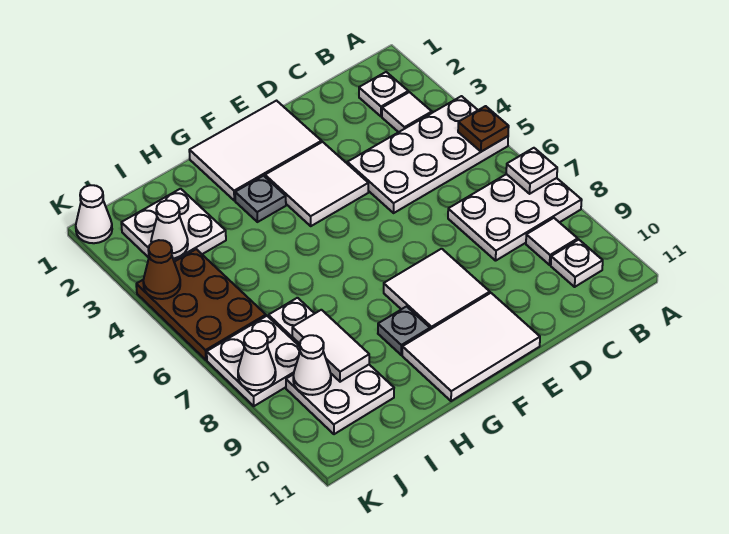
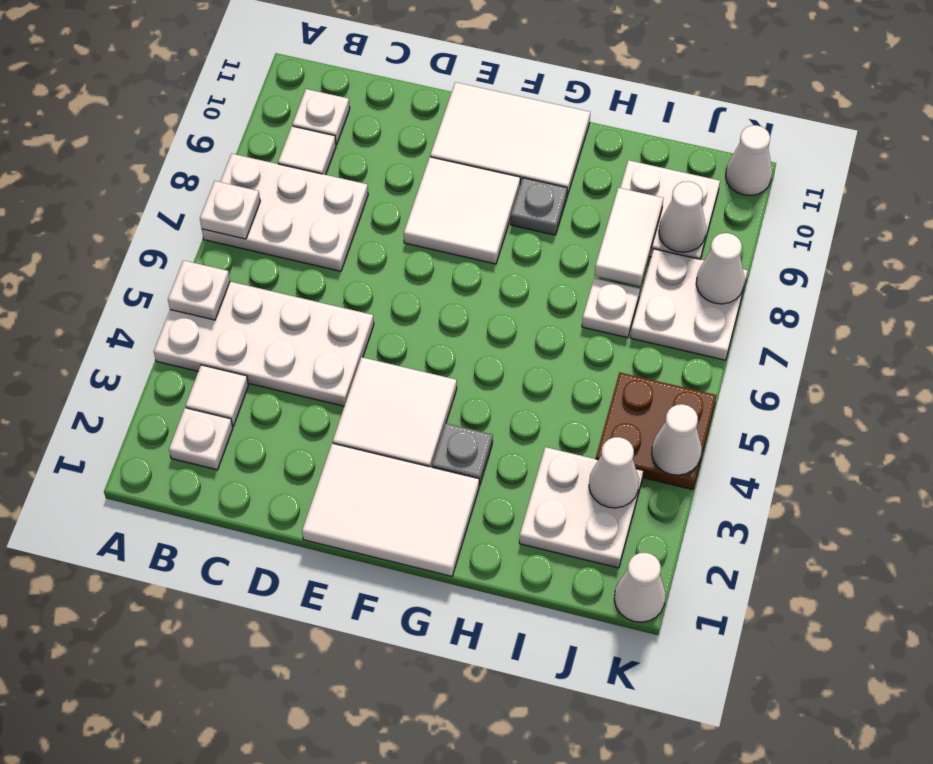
brown plate A5 level 2 -> white plate A5 level 2
brown plate J4:K6 level 1 -> brown plate J4:K5 level 1
brown cone K4 level 2 -> white cone K4 level 2
none -> white cone K11 level 1

